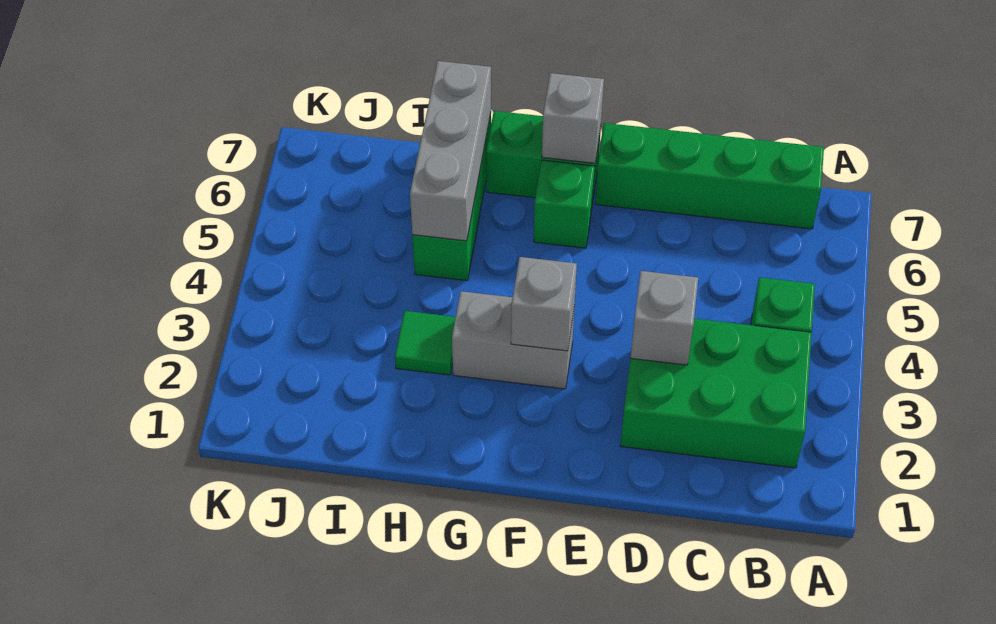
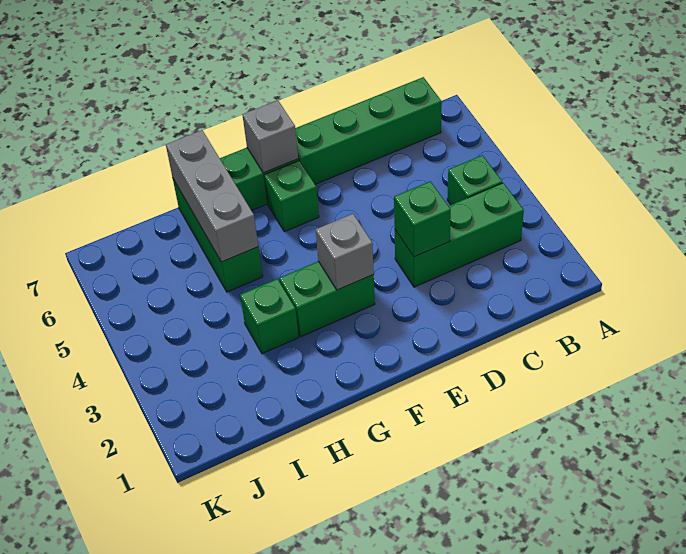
green brick B2:D3 level 1 -> green brick B3:D3 level 1
grey brick D3 level 2 -> green brick D3 level 2
grey brick F3:G3 level 1 -> green brick F3:G3 level 1
green tile H3 level 1 -> green brick H3 level 1

